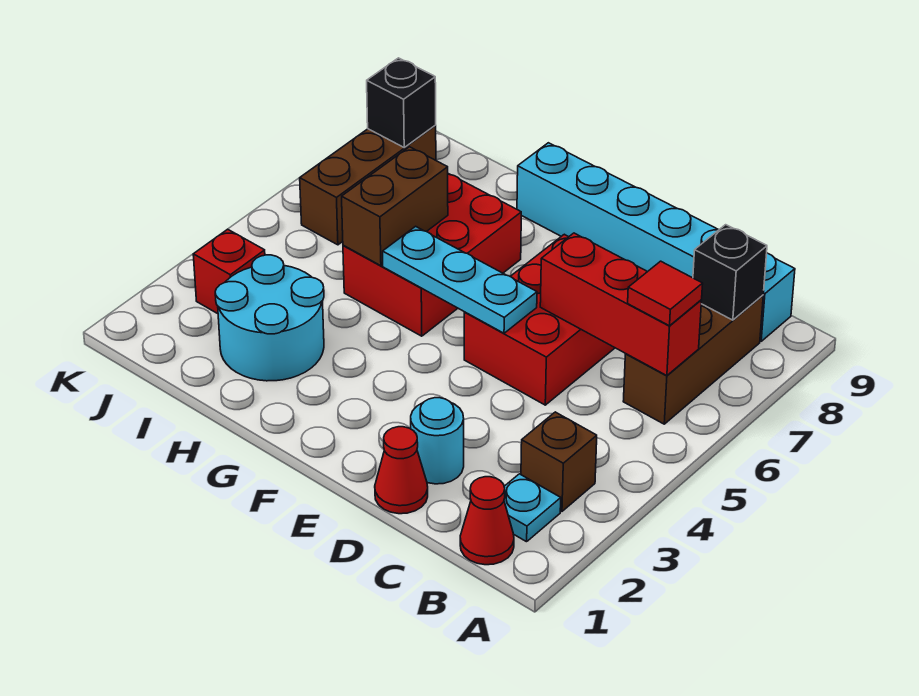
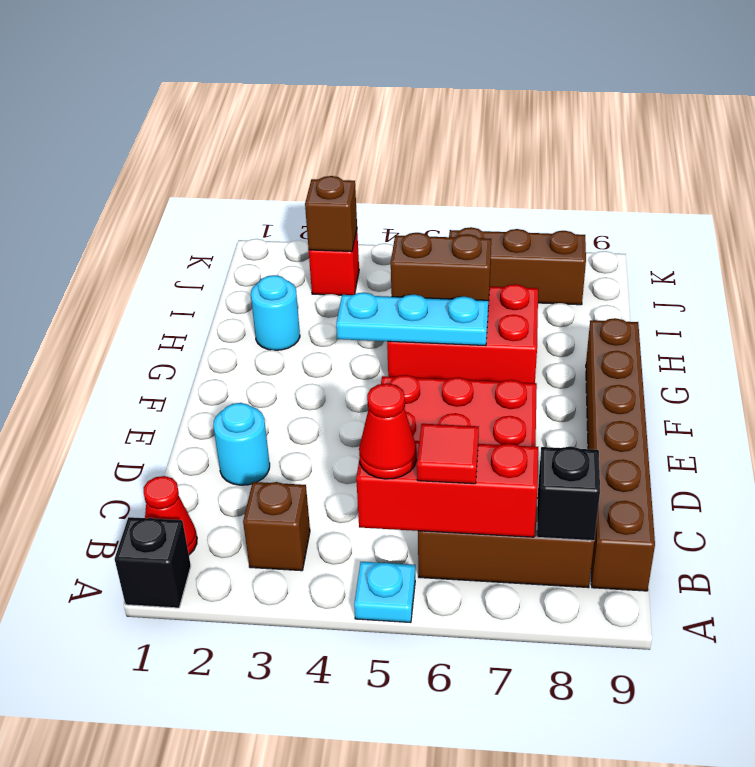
cyan plate B2 level 1 -> cyan plate A5 level 1
red brick B6:D6 level 2 -> red brick B5:B7 level 2
cyan brick B9:G9 level 1 -> brown brick B9:G9 level 1
red cone D1 level 1 -> red cone B5 level 3
cyan plate E5:G5 level 2 -> cyan plate G4:G6 level 2
cyan round brick H2:I3 level 1 -> cyan round brick H2 level 1
none -> brown brick J3 level 2
black brick J8 level 2 -> black brick A1 level 1

